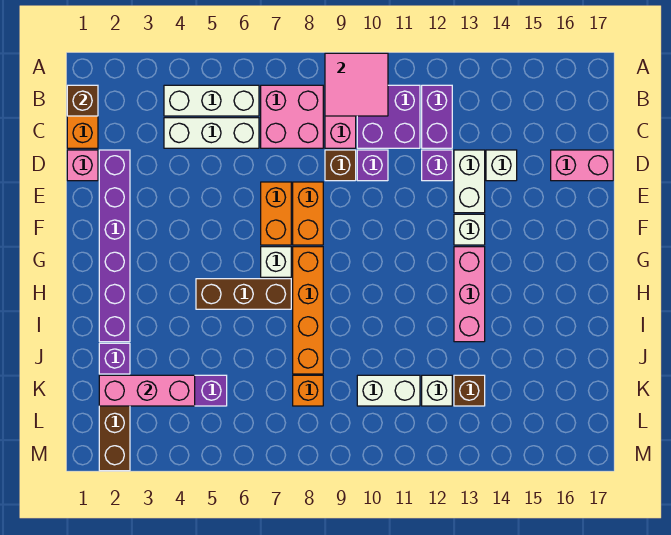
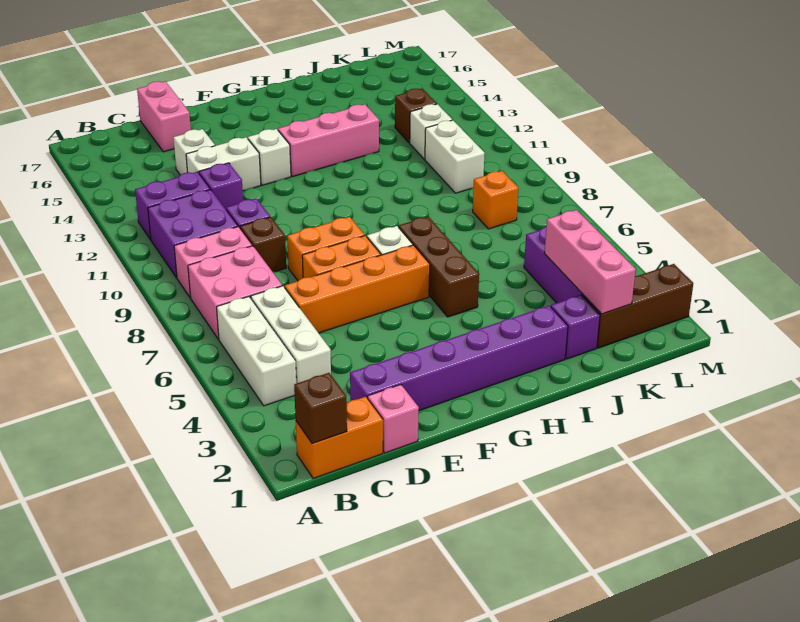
pink tile A9:B10 level 2 -> none
orange brick G8:J8 level 1 -> orange brick D6:G6 level 1

